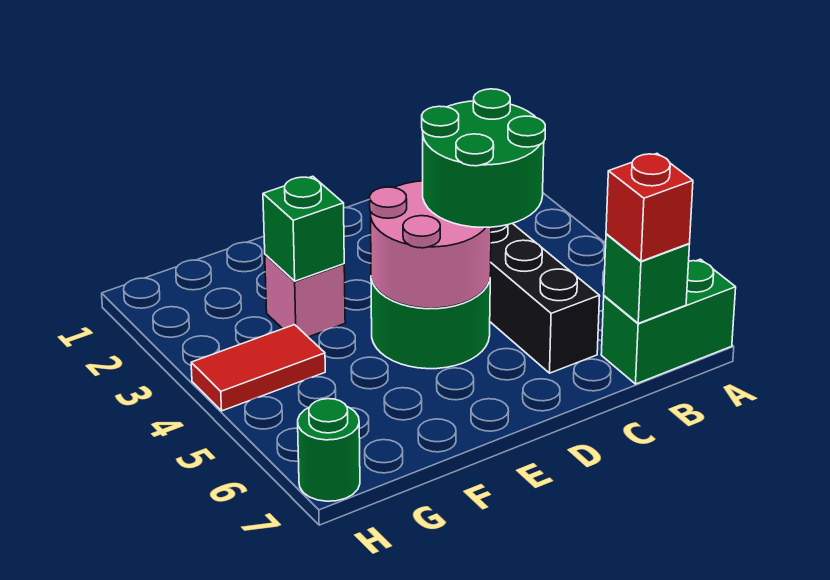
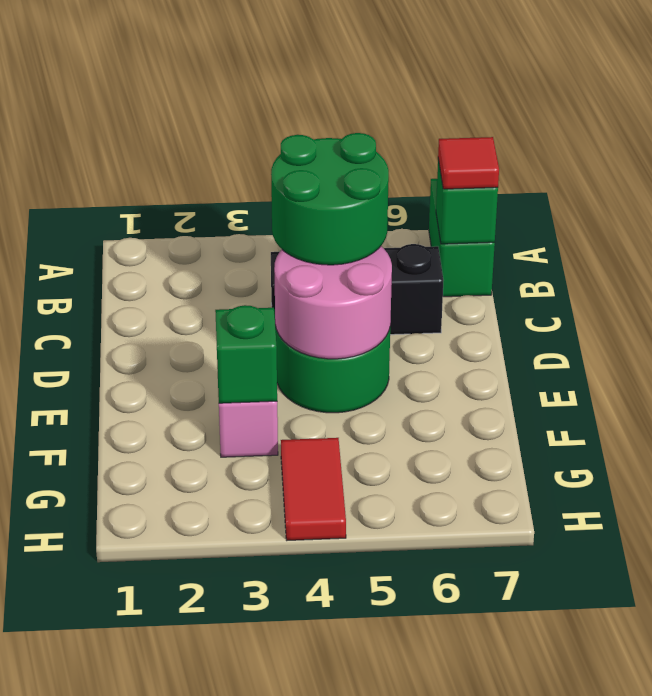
red brick B7 level 3 -> red tile B7 level 3
green round brick H7 level 1 -> none

